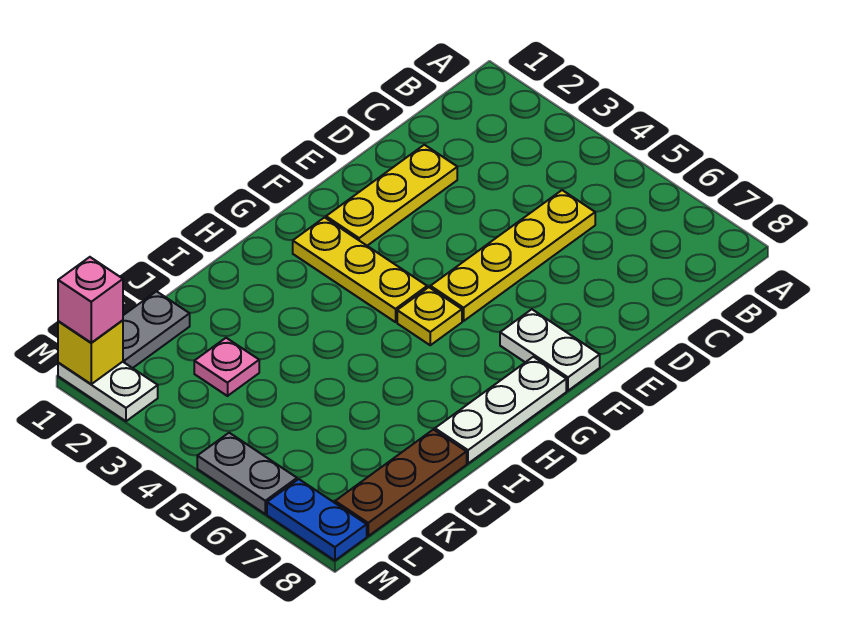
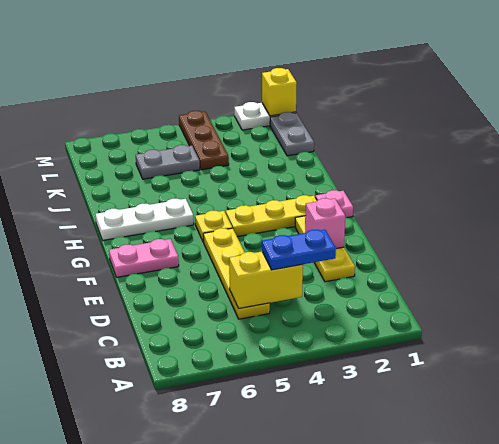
none -> yellow brick C4:C5 level 2
white plate F7:F8 level 1 -> pink plate F7:F8 level 1
white plate G8:I8 level 1 -> white plate H6:H8 level 1
brown plate J8:L8 level 1 -> brown plate K4:M4 level 1
pink plate K3 level 1 -> pink plate G1 level 1
pink brick M1 level 3 -> pink brick E2 level 2
grey plate M5:M6 level 1 -> grey plate K5:K6 level 1
blue plate M7:M8 level 1 -> blue plate C3:C4 level 3

